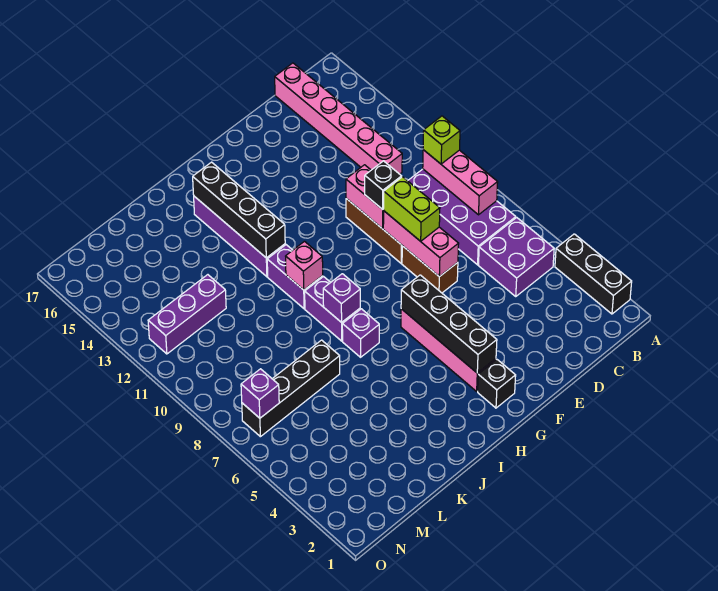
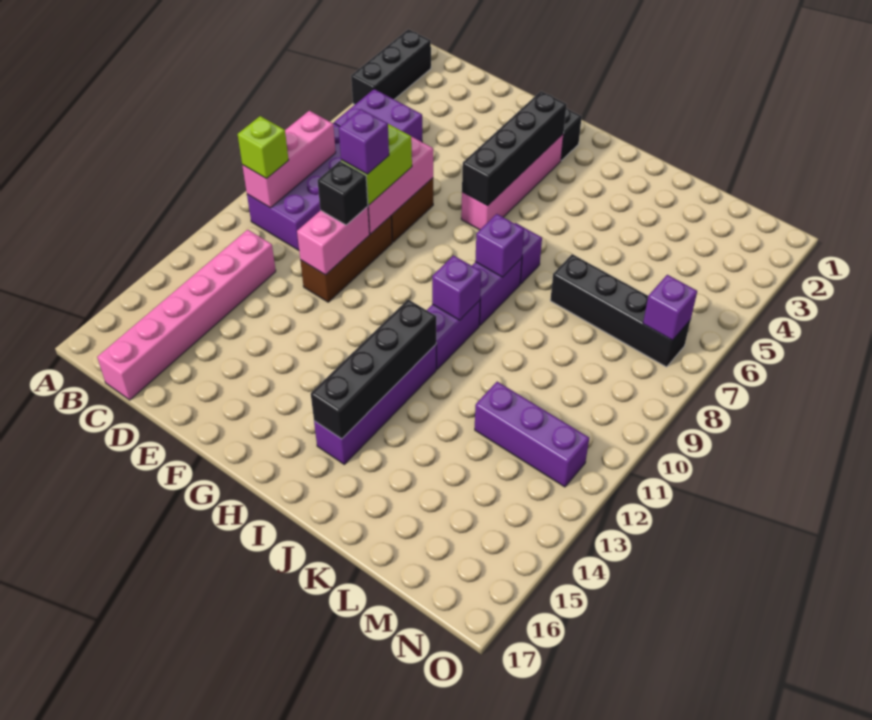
none -> purple brick E9 level 4
pink brick I10 level 2 -> purple brick I10 level 2

